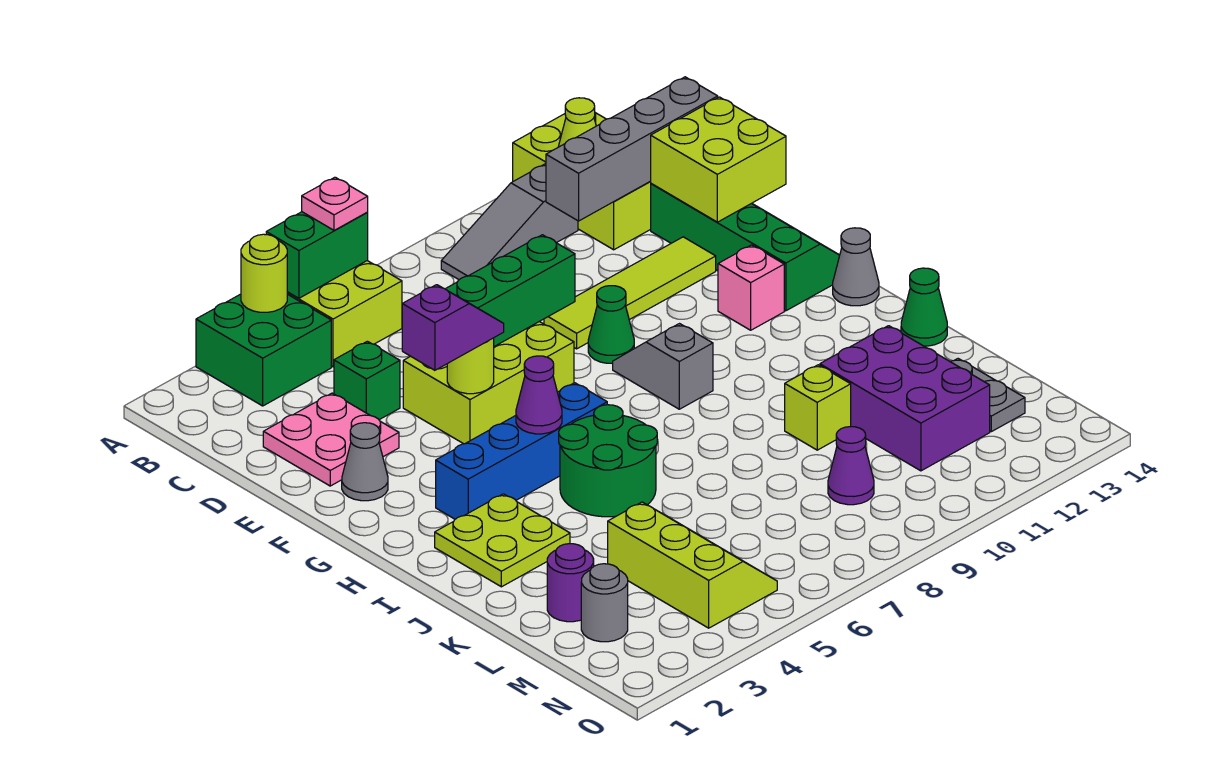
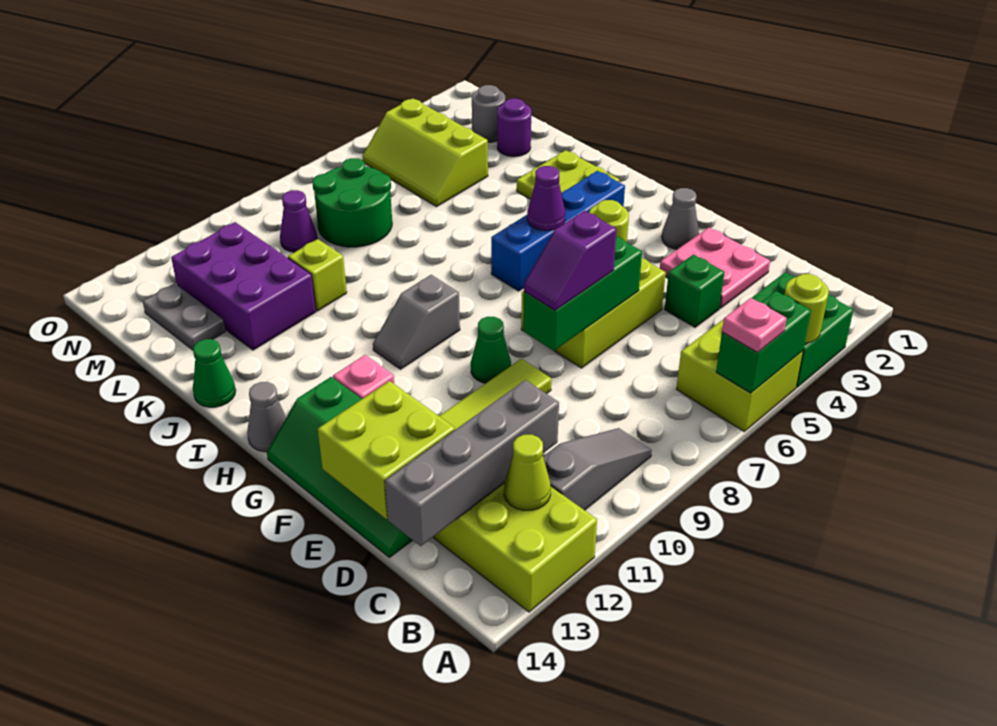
purple slope F4:F5 level 3 top 4 -> purple slope E7:E8 level 3 top 7
grey slope G9:H9 level 1 top H -> grey slope H9:H10 level 1 top 9
green round brick I5:J6 level 1 -> green round brick L7:M8 level 1

